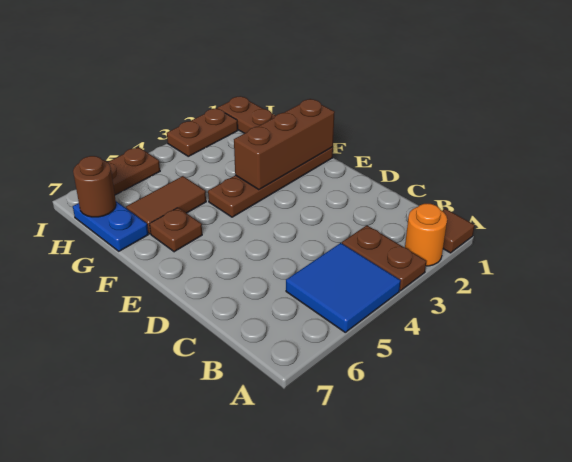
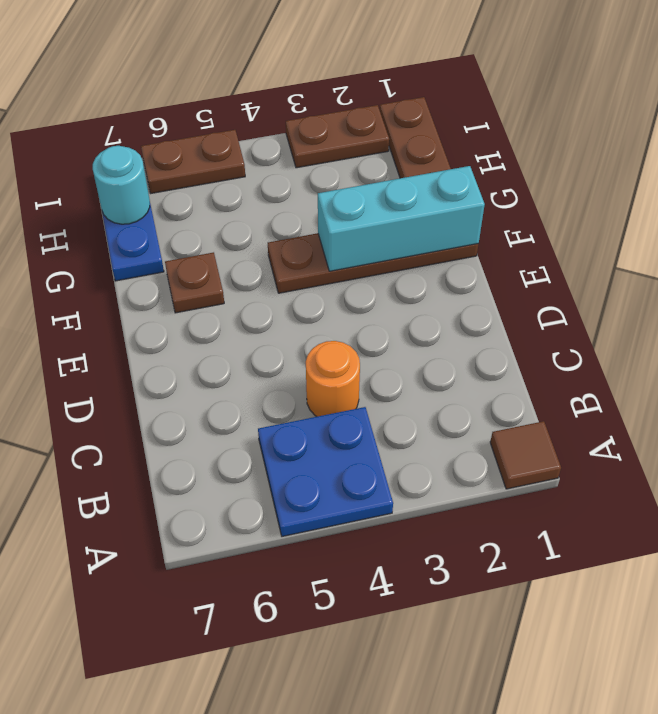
orange round brick A2 level 1 -> orange round brick C4 level 1
brown plate A3:B3 level 1 -> none
blue tile A4:B5 level 1 -> blue plate A4:B5 level 1
brown brick F1:F3 level 2 -> cyan brick F1:F3 level 2
brown tile G5:G6 level 1 -> none
brown round brick H7 level 2 -> cyan round brick H7 level 2

